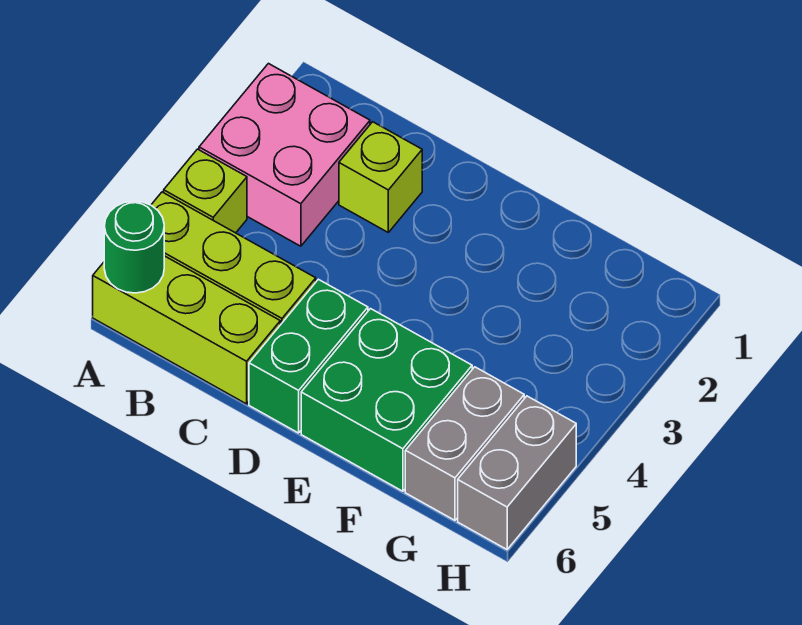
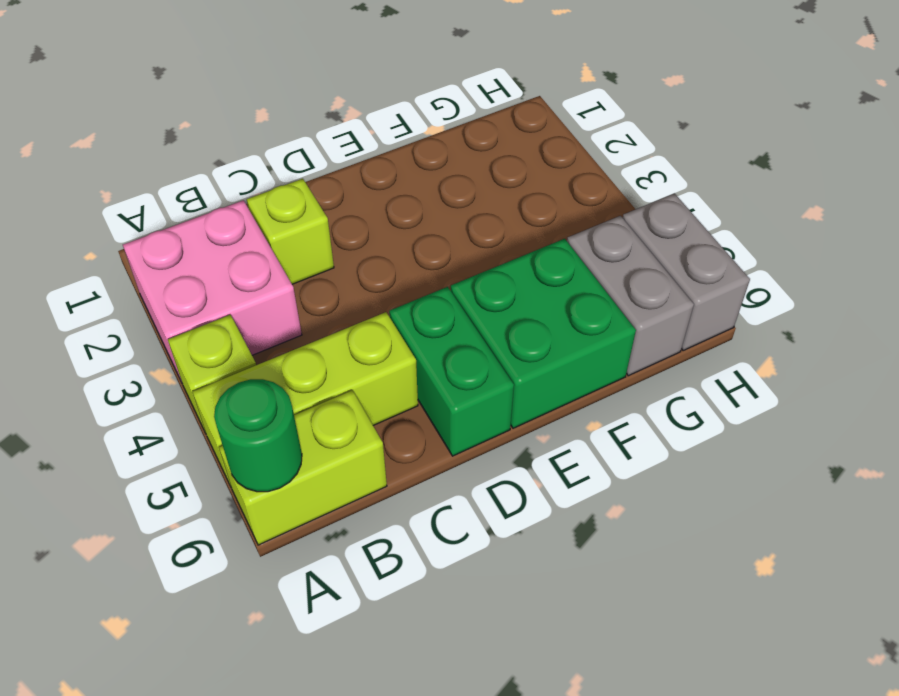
lime brick A6:C6 level 1 -> lime brick A6:B6 level 1

